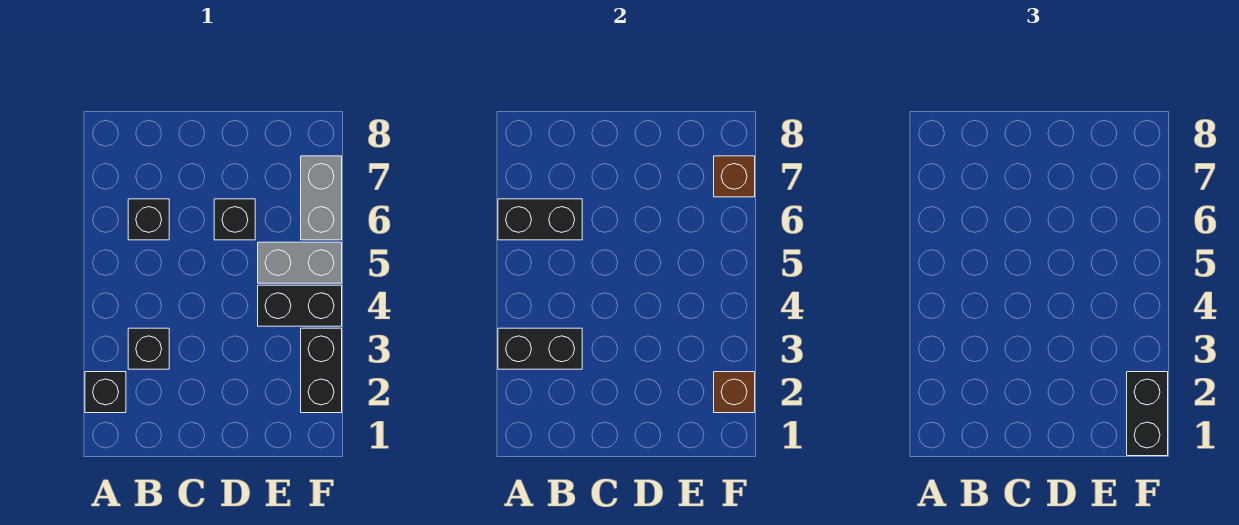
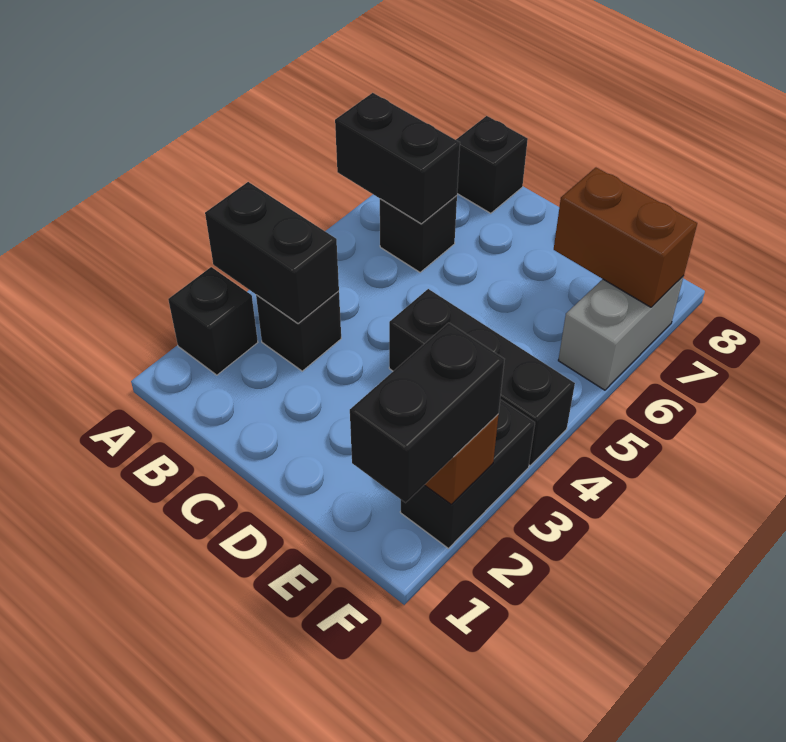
black brick D6 level 1 -> black brick B8 level 1
black brick E4:F4 level 1 -> black brick D4:F4 level 1
grey brick E5:F5 level 1 -> none
brown brick F7 level 2 -> brown brick E7:F7 level 2

